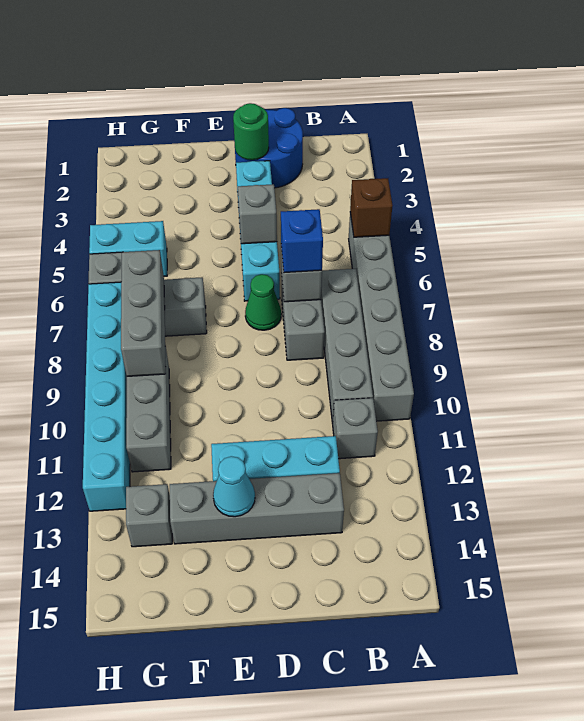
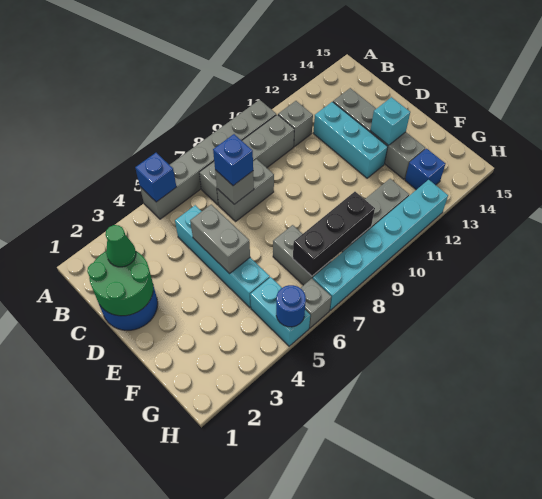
brown brick A5 level 2 -> blue brick A5 level 2
green round brick D2 level 2 -> green round brick C1:D2 level 2
cyan brick D3:D6 level 1 -> cyan brick C5:F5 level 1
grey brick D5 level 2 -> grey brick D5:E5 level 2
green cone D7 level 1 -> green cone C2 level 3
cyan cone E13 level 2 -> cyan brick E13 level 2
grey brick G7:G9 level 2 -> black brick G7:G9 level 2
grey brick G13 level 1 -> blue brick G13 level 1
none -> blue round brick H5 level 2

